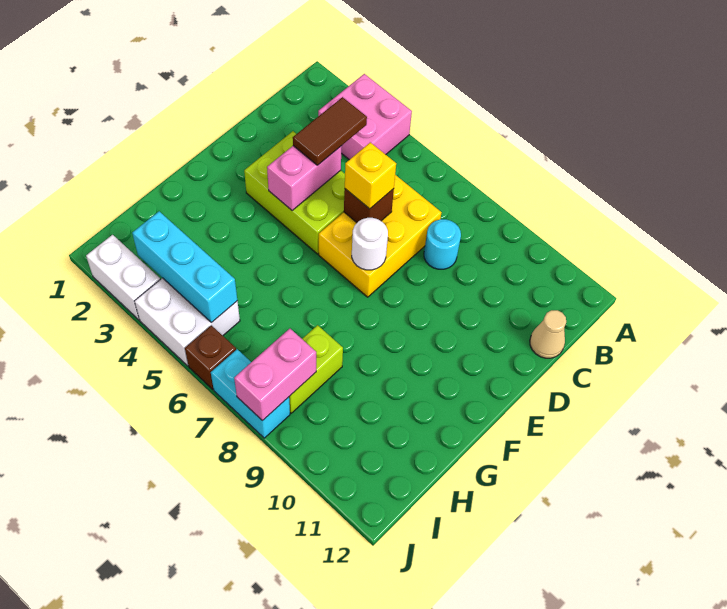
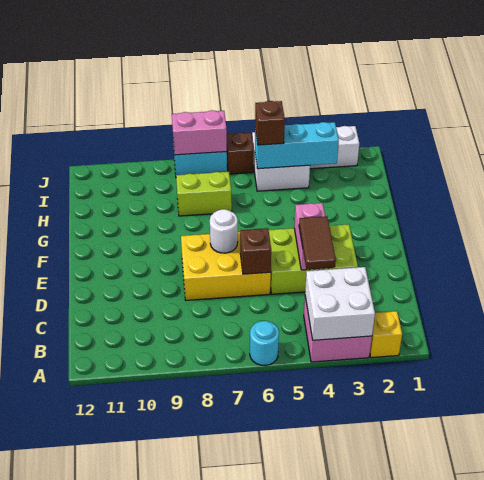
none -> white brick A3:B4 level 2
yellow brick C6:E7 level 1 -> yellow brick D6:E8 level 1
cyan round brick C8 level 1 -> cyan round brick A6 level 1
tan cone C12 level 1 -> none
yellow brick D6 level 3 -> yellow brick A2 level 1
lime brick H8:I8 level 1 -> lime brick H7:H8 level 1
none -> brown brick I5 level 3
pink brick I8:J8 level 2 -> pink brick J7:J8 level 2

